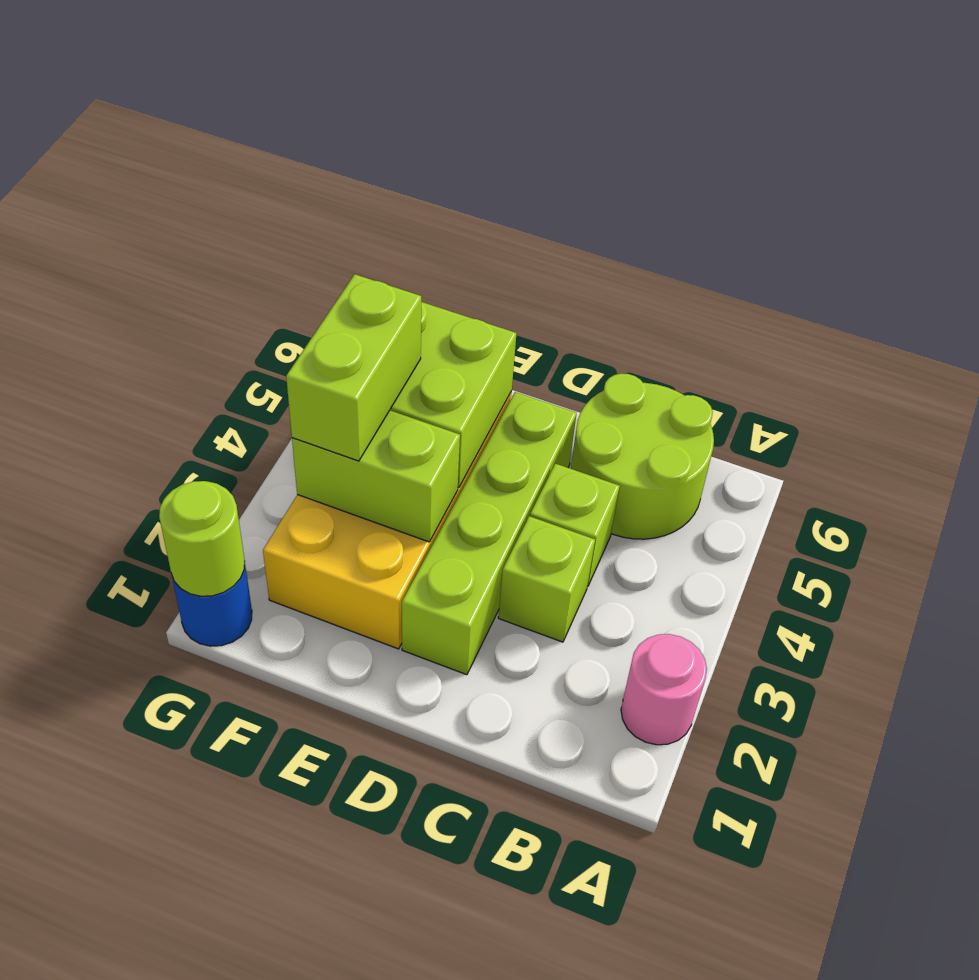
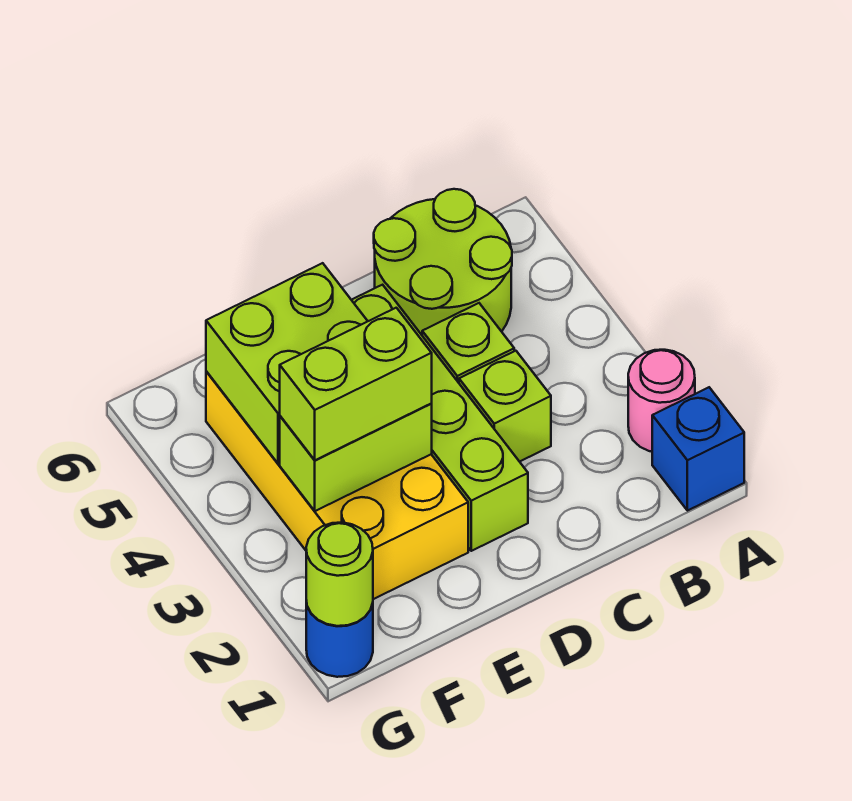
none -> blue brick A1 level 1
lime brick F3:F4 level 3 -> lime brick E3:F3 level 3

